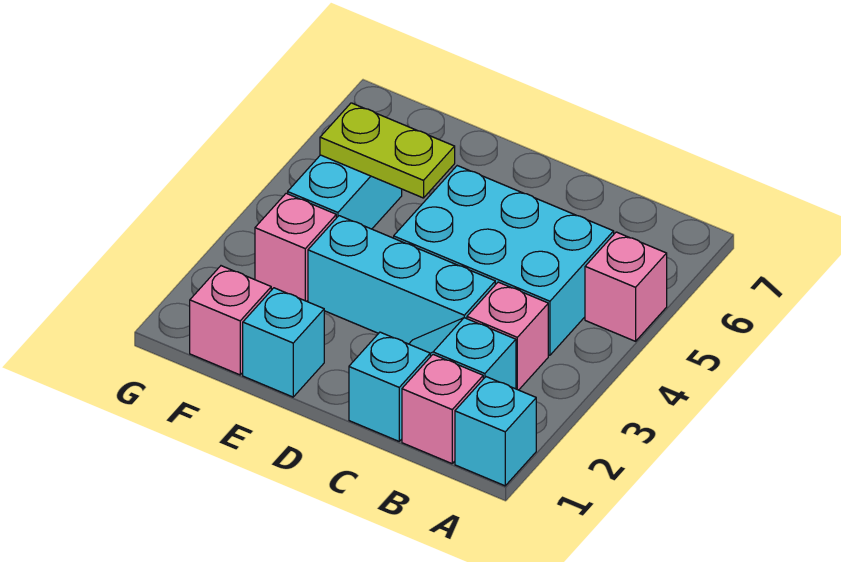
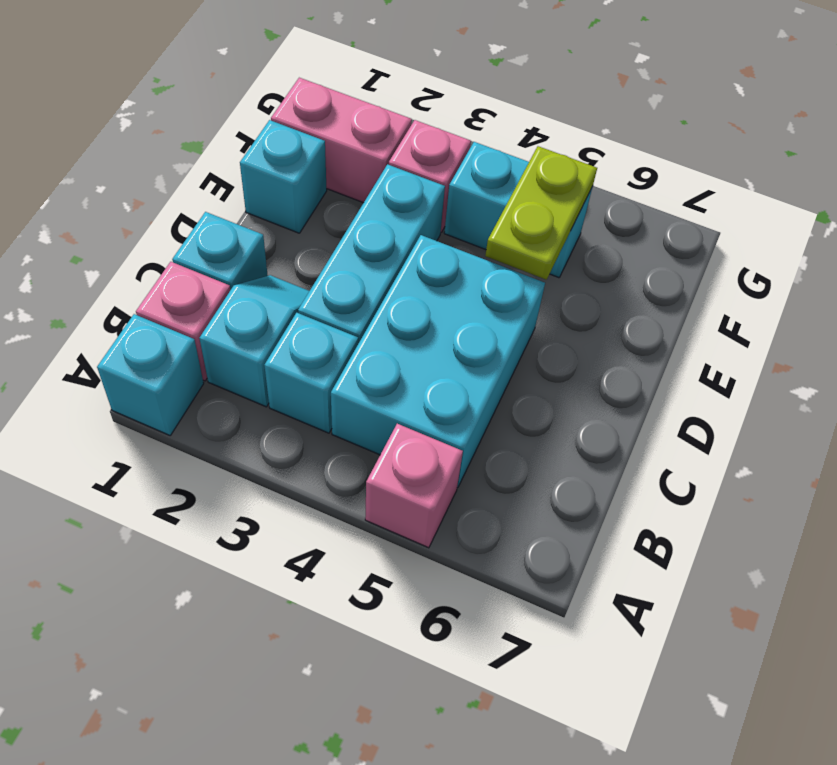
pink brick B3 level 1 -> cyan brick B3 level 1
pink brick F1 level 1 -> pink brick F1:F2 level 1

